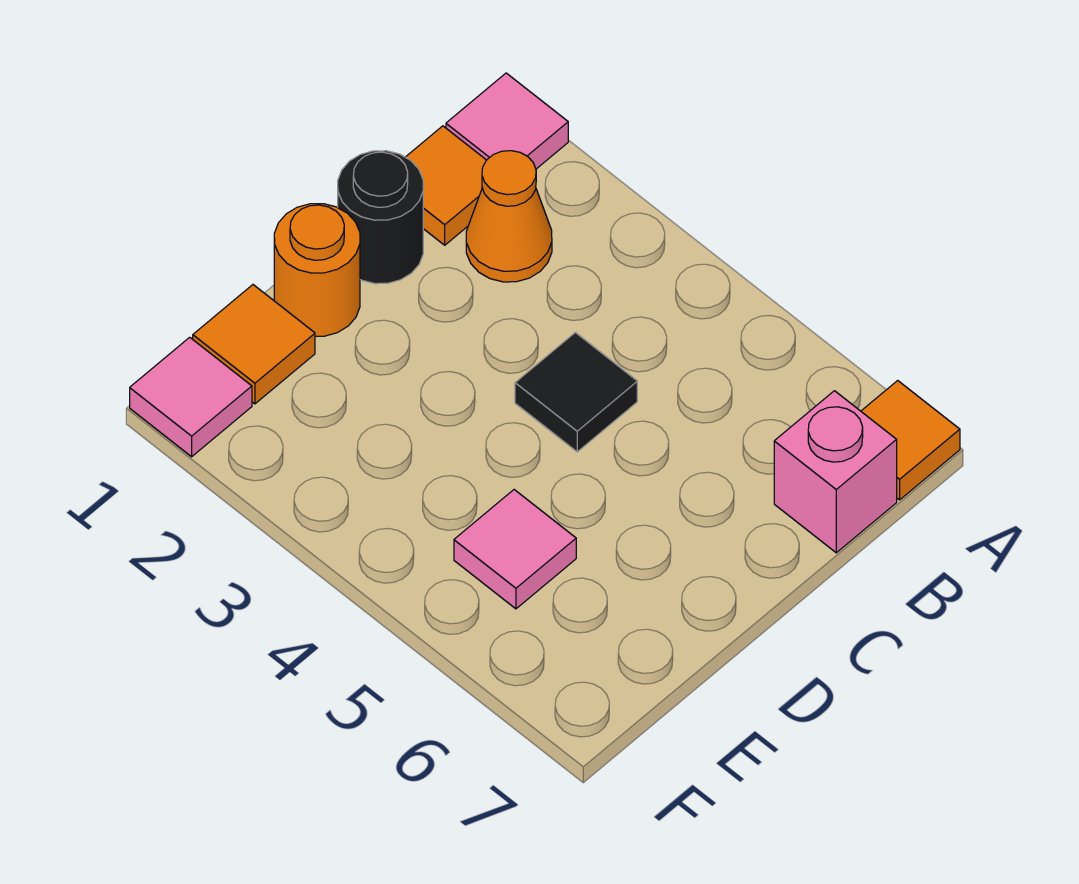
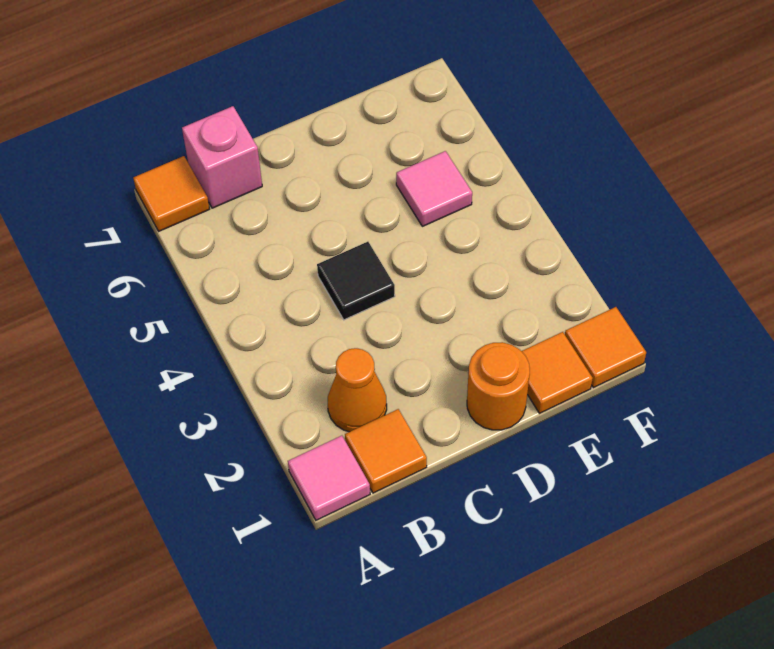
black round brick C1 level 1 -> none
pink tile F1 level 1 -> orange tile F1 level 1

